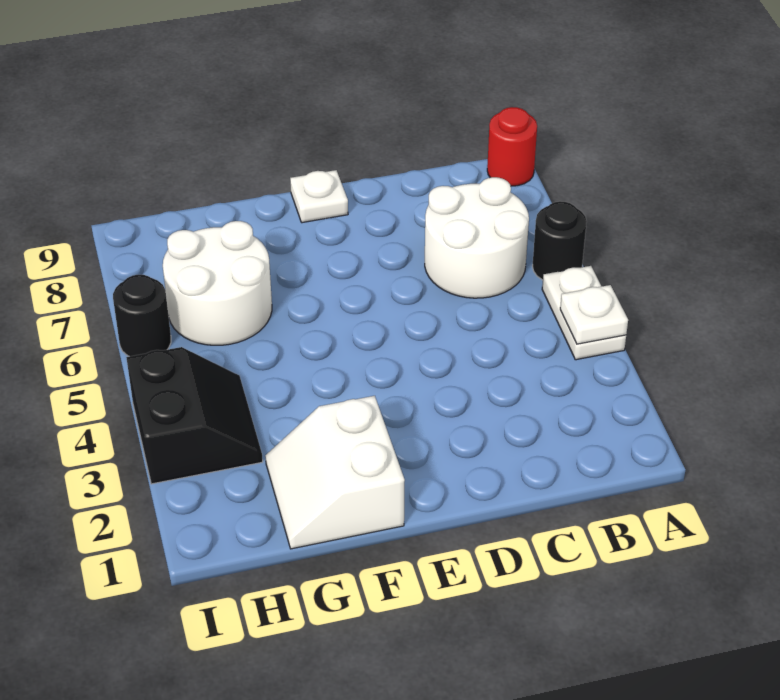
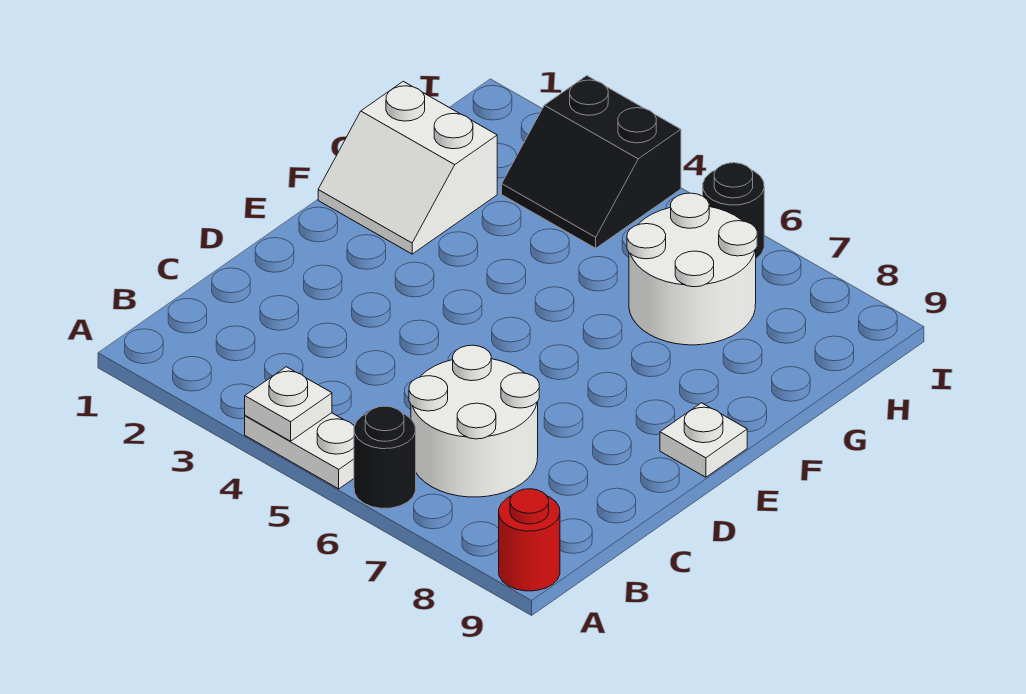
white slope F1:G2 level 1 top F -> white slope F1:G2 level 1 top G

